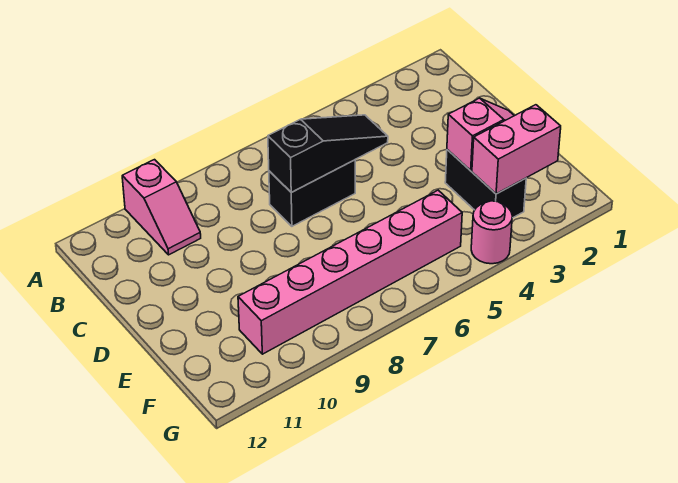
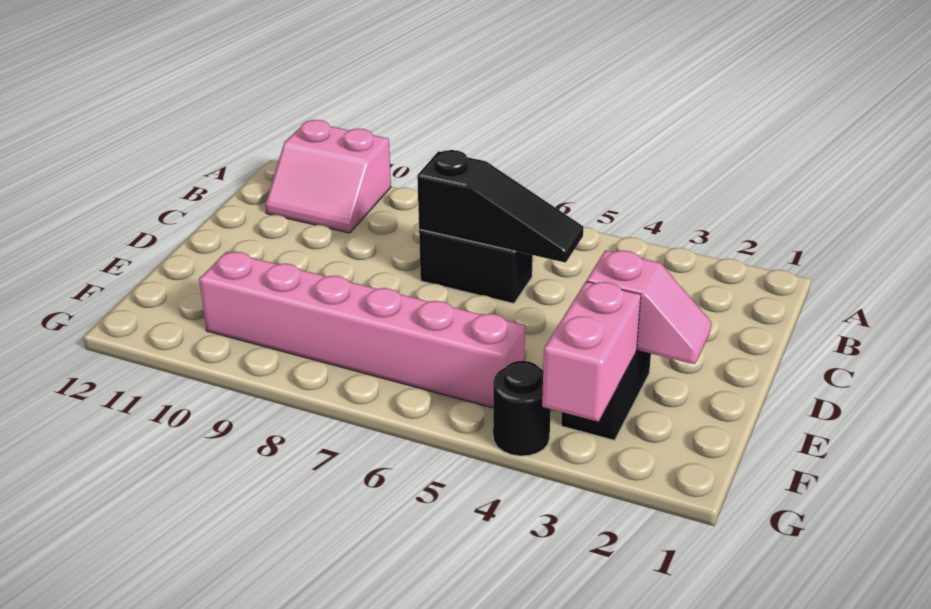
pink slope A10:B10 level 1 top A -> pink slope A10:B11 level 1 top A
pink brick F2:F3 level 2 -> pink brick F3:G3 level 2
pink round brick G4 level 1 -> black round brick G4 level 1

